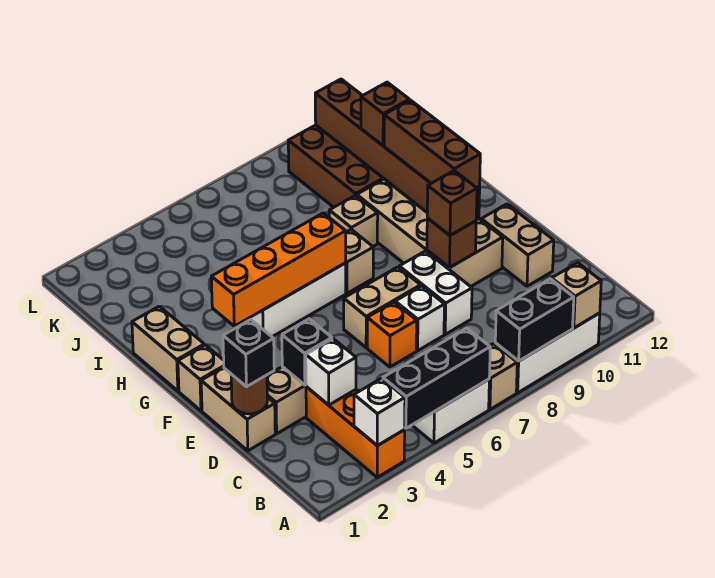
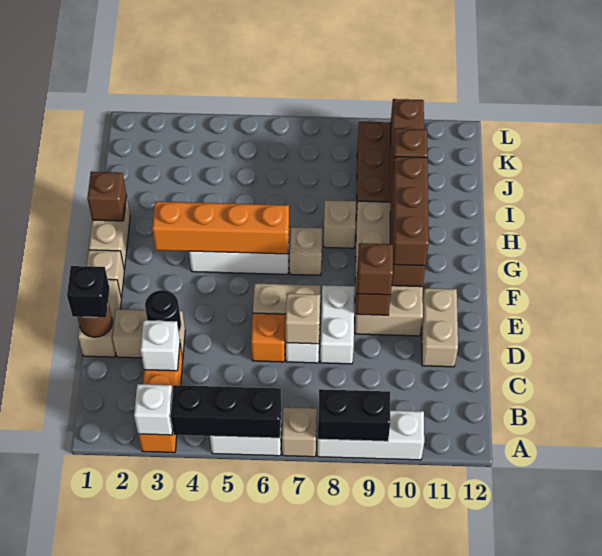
tan brick A10 level 2 -> tan brick D7 level 2
black brick D3 level 2 -> black round brick D3 level 2
none -> brown brick H1 level 2

